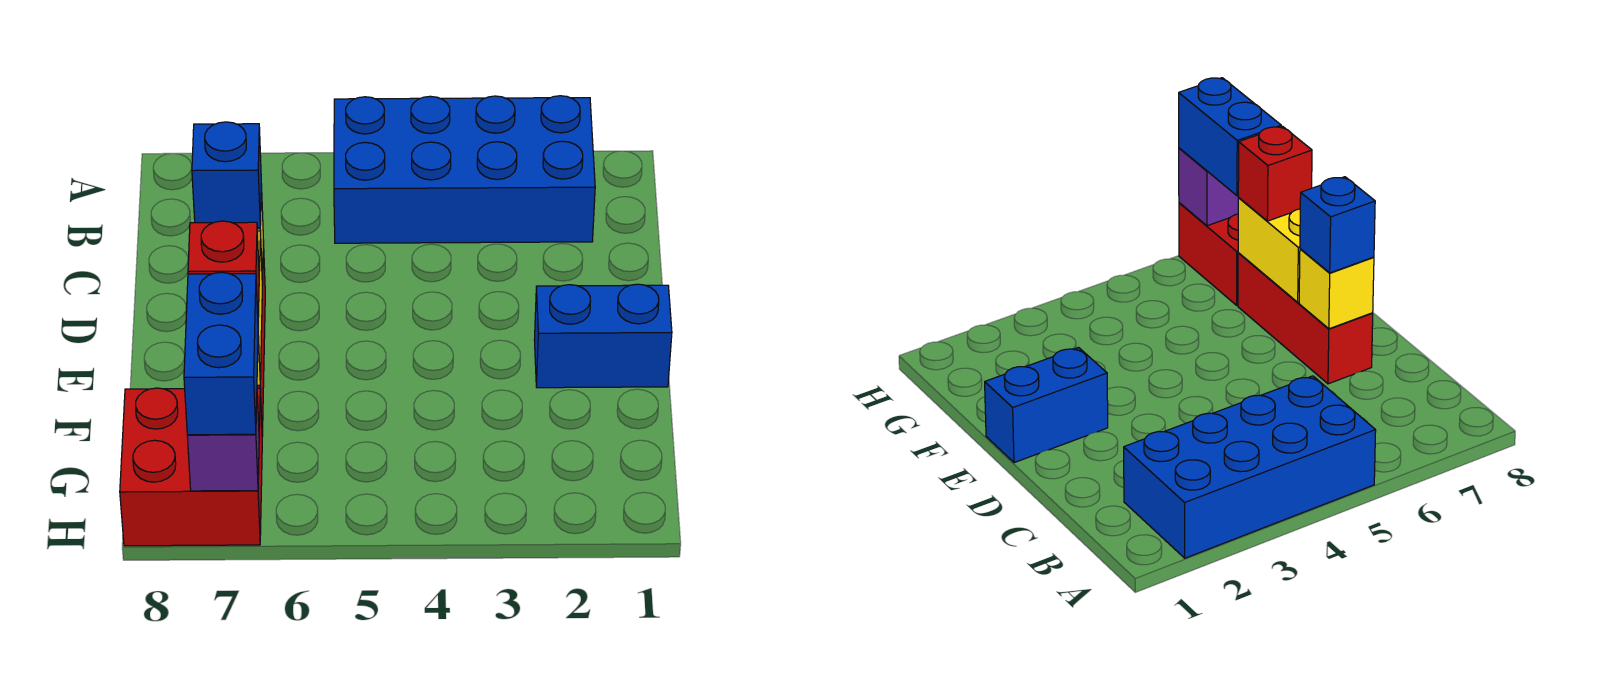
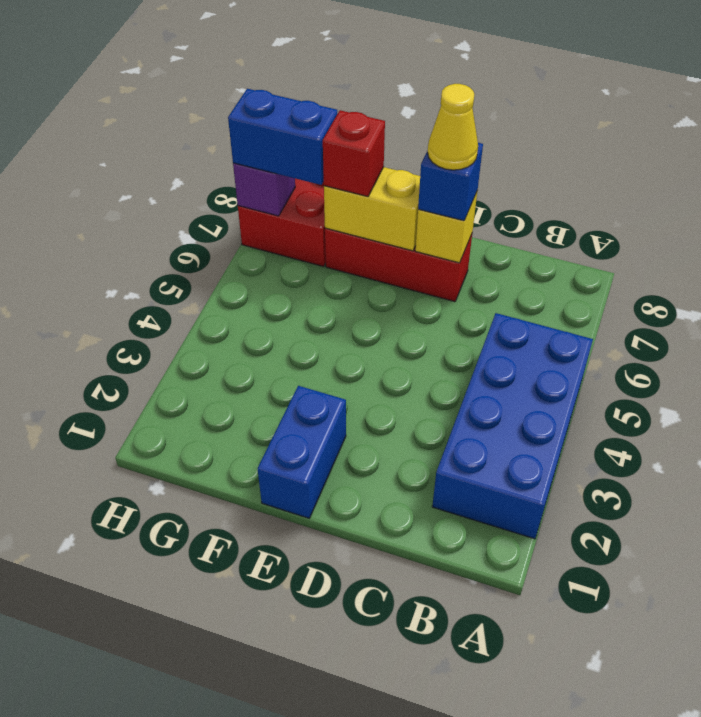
none -> yellow cone D7 level 4

